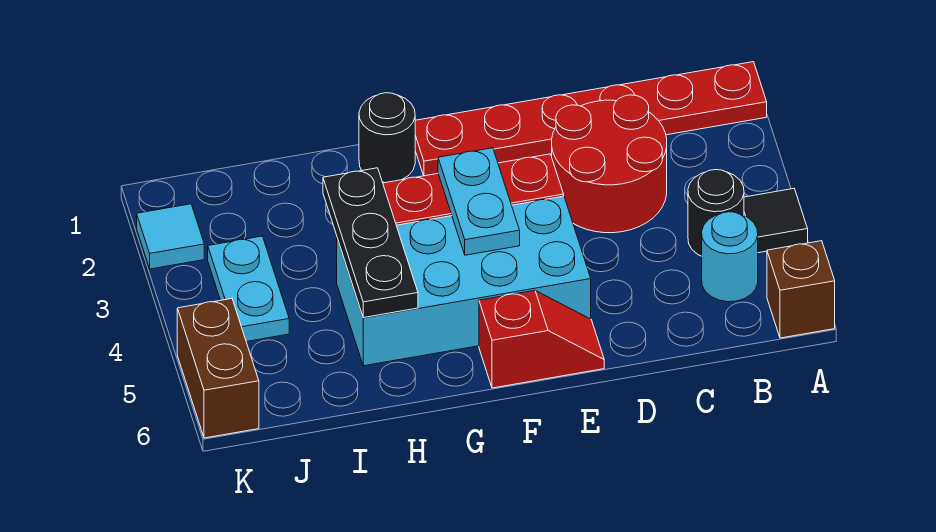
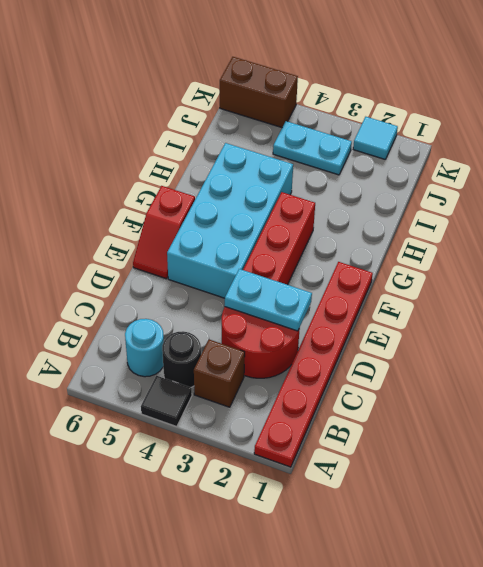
brown brick A6 level 1 -> brown brick B3 level 1
cyan plate F3:F4 level 2 -> cyan plate D2:D3 level 2
black round brick G1 level 1 -> none
black plate H3:H5 level 2 -> none

